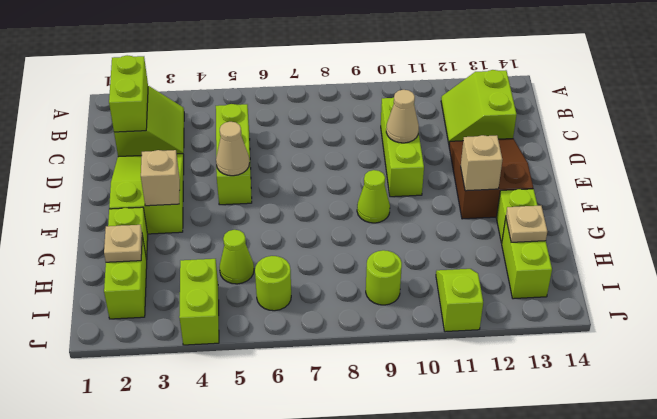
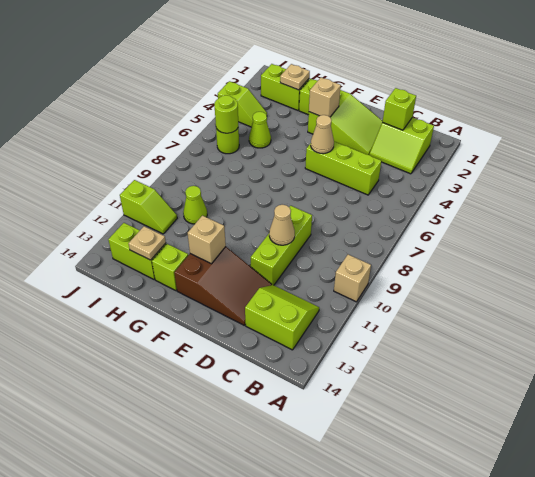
none -> tan brick A10 level 1
lime brick B2:C2 level 2 -> lime brick C2 level 2
lime brick C10:E10 level 1 -> lime brick D9:D11 level 1
lime cone F9 level 1 -> lime cone H10 level 1
lime brick I4:J4 level 1 -> lime slope I4:J4 level 1 top J
lime round brick I9 level 1 -> lime round brick I6 level 2

